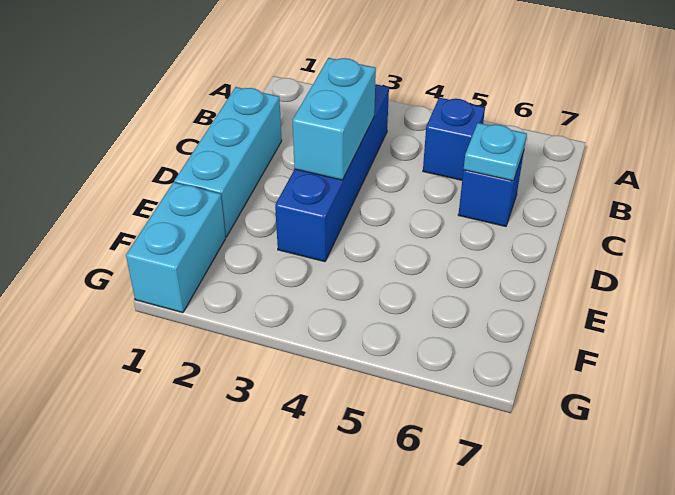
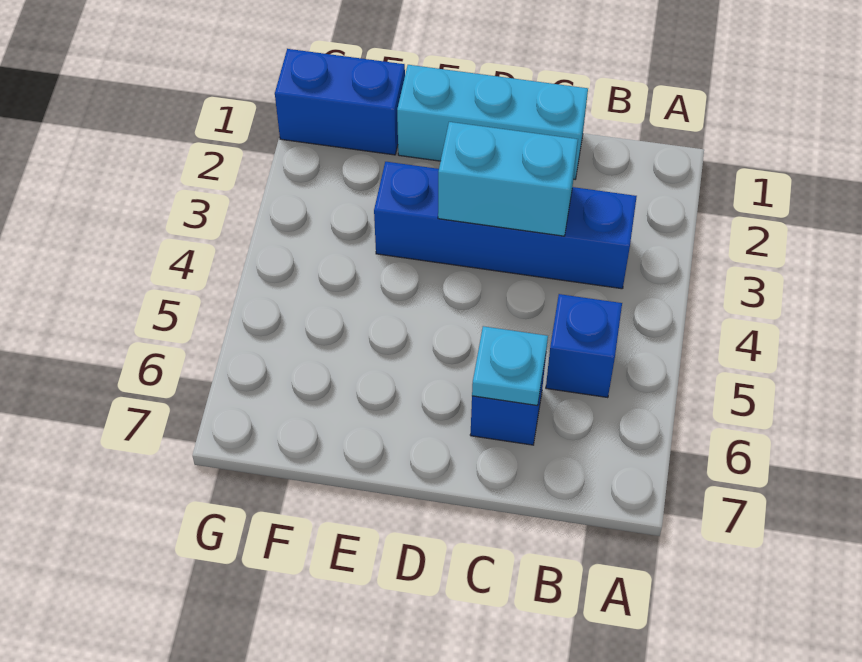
cyan brick F1:G1 level 1 -> blue brick F1:G1 level 1

